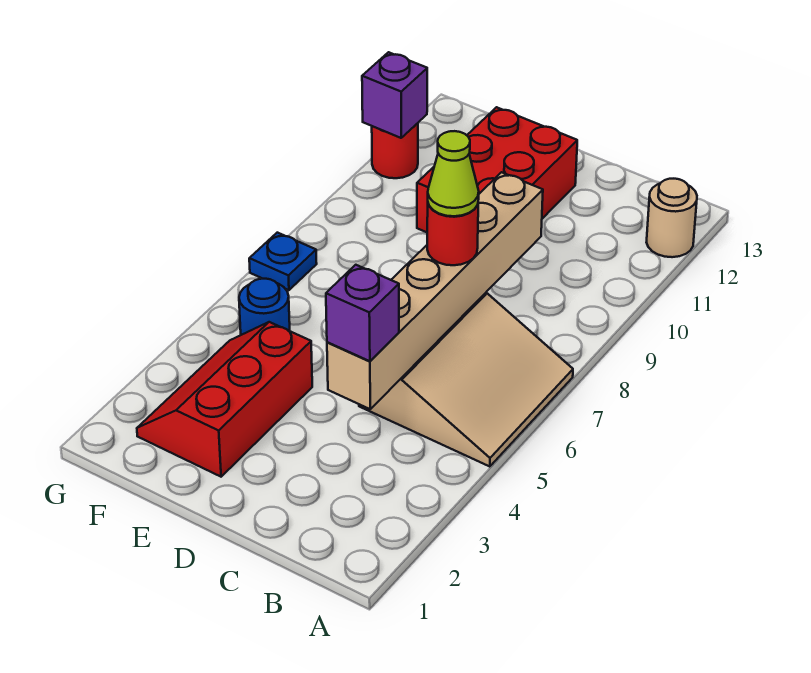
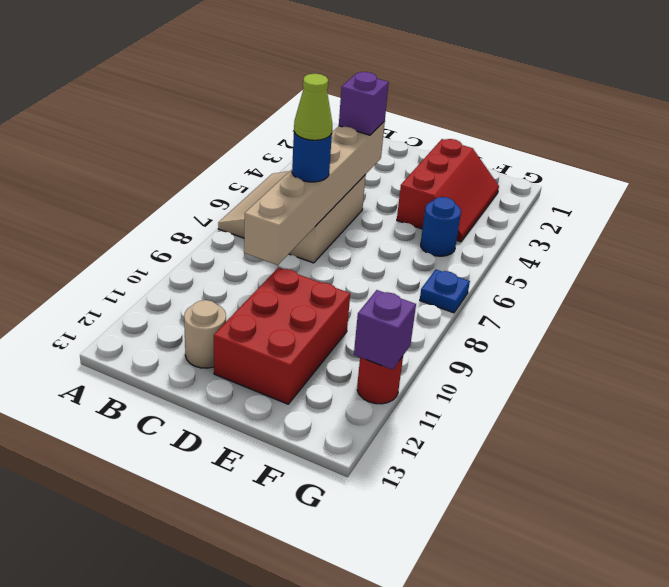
tan round brick A12 level 1 -> tan round brick C12 level 1
red round brick C7 level 3 -> blue round brick C7 level 3

